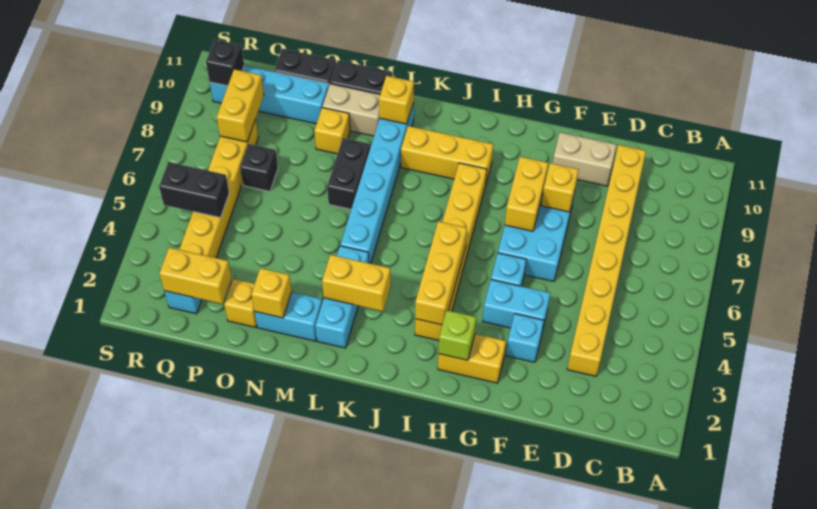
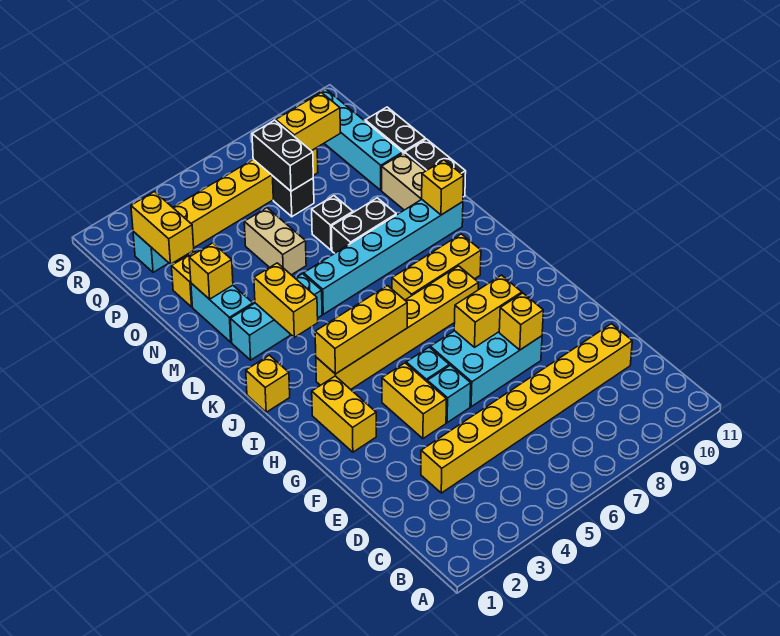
tan brick E10:F10 level 1 -> tan brick N5:O5 level 1
cyan brick F3 level 1 -> cyan brick F5 level 1
cyan brick F4:G4 level 1 -> yellow brick F4:G4 level 1
lime brick H2 level 2 -> none
yellow brick I9:K9 level 1 -> yellow brick J7:J9 level 1
yellow brick N9 level 1 -> yellow brick J1 level 1
black brick Q5:R5 level 2 -> black brick P7:Q7 level 2
black brick R10 level 2 -> black brick N7 level 1

